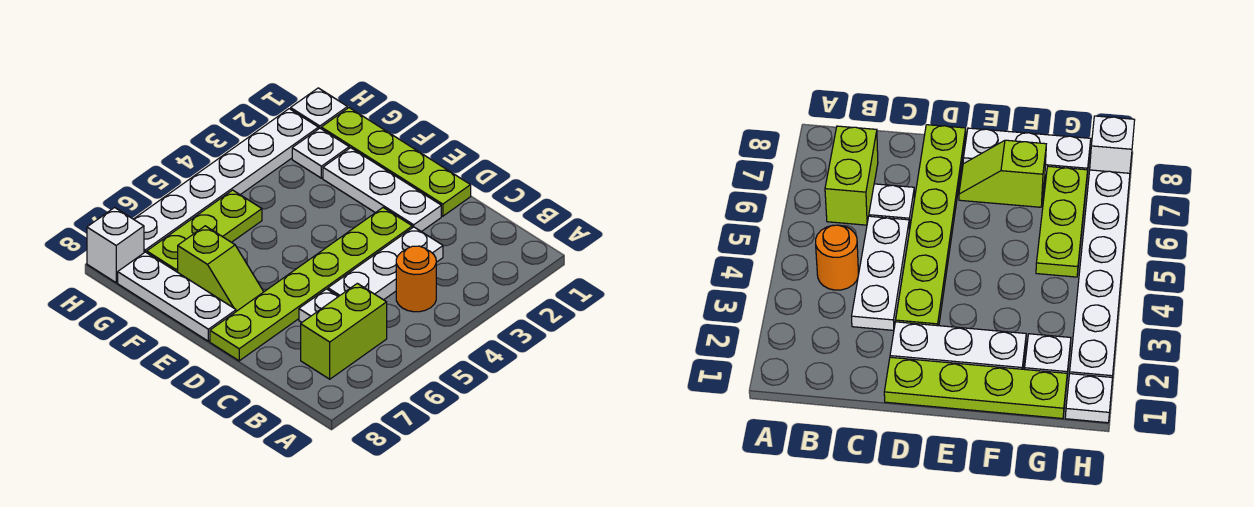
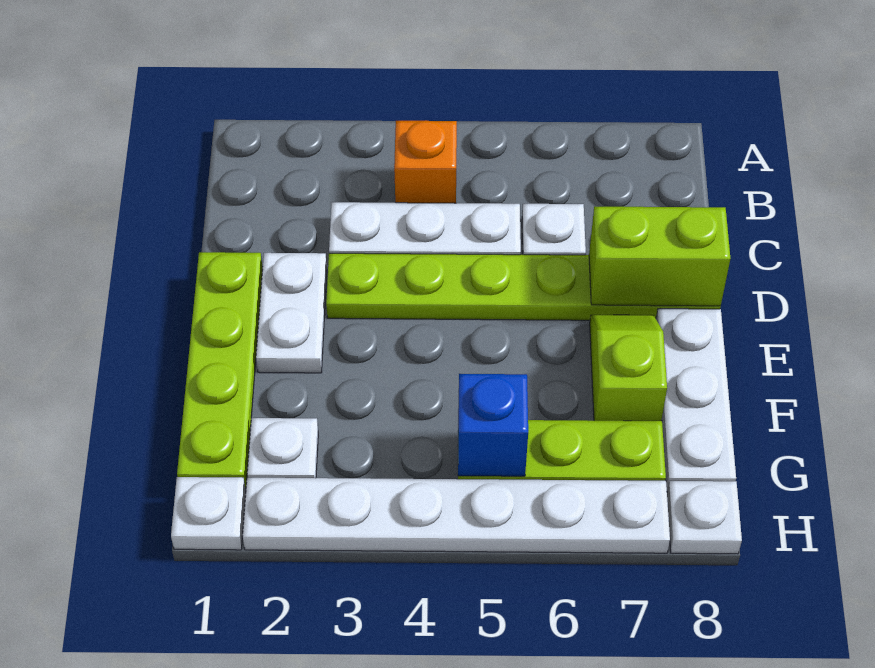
orange round brick B4 level 1 -> orange brick B4 level 1
lime brick B6:B7 level 1 -> lime brick D7:D8 level 2
white plate D2:F2 level 1 -> white plate D2:E2 level 1
none -> blue brick G5 level 2
white brick H8 level 1 -> white plate H8 level 1

